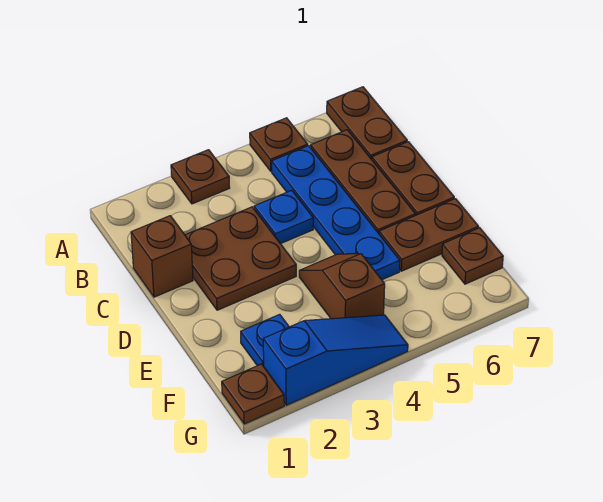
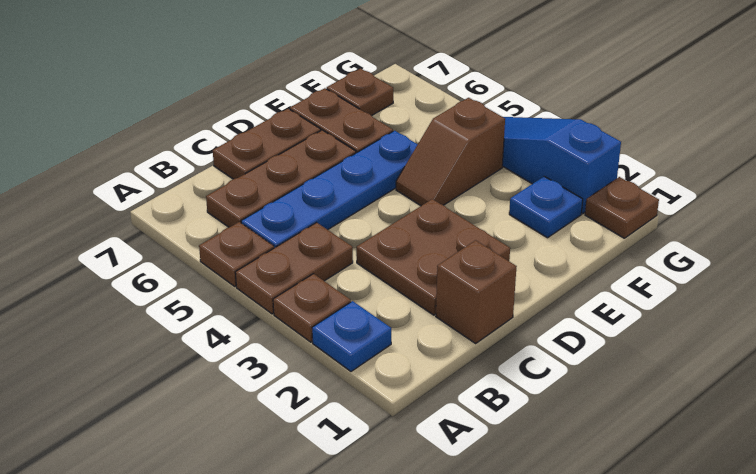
brown plate A7:B7 level 1 -> brown plate A4:B4 level 1
blue plate C4 level 1 -> blue plate A2 level 1

